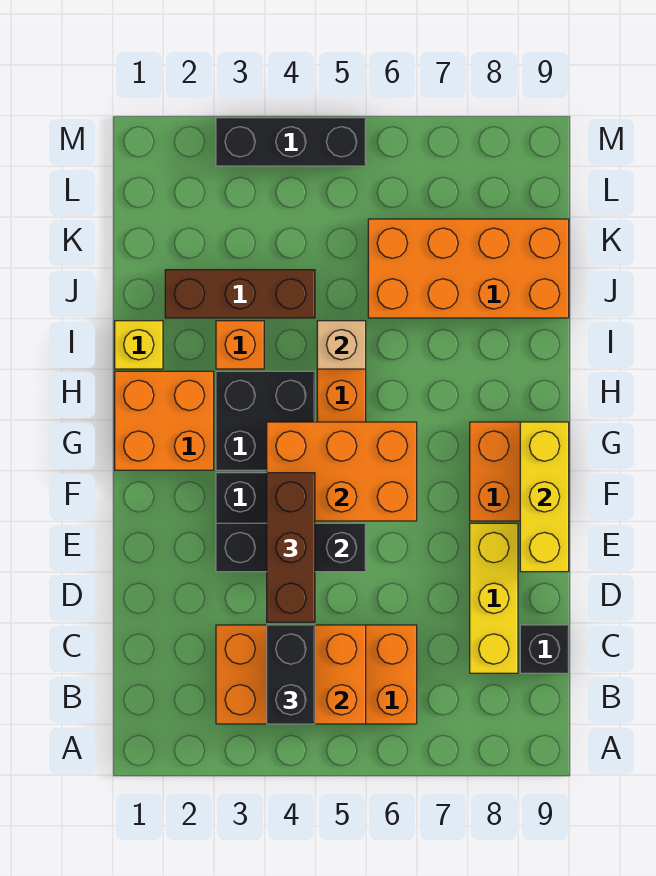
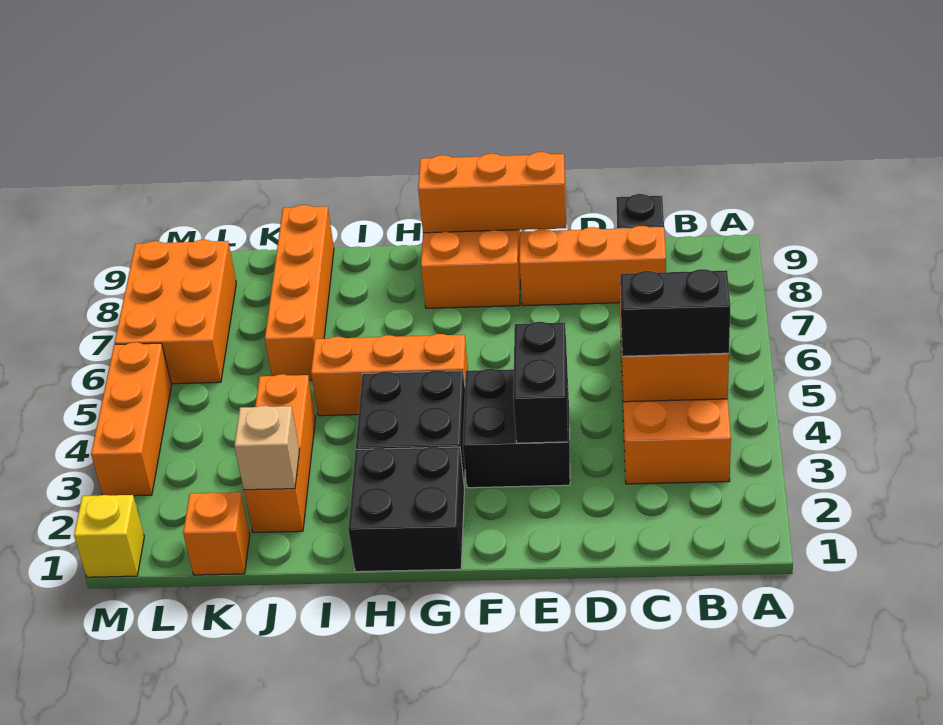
yellow brick C8:E8 level 1 -> orange brick C8:E8 level 1
brown brick D4:F4 level 3 -> none
black brick E3:E5 level 2 -> black brick E3:E4 level 2
yellow brick E9:G9 level 2 -> orange brick E9:G9 level 2
orange brick F4:G6 level 2 -> orange brick L6:M8 level 1
orange brick G1:H2 level 1 -> black brick G1:H2 level 1
yellow brick I1 level 1 -> yellow brick M1 level 1
orange brick I3 level 1 -> orange brick K1 level 1
tan brick I5 level 2 -> tan brick J2 level 2
brown brick J2:J4 level 1 -> orange brick J2:J4 level 1
orange brick J6:K9 level 1 -> orange brick J6:J9 level 1
black brick M3:M5 level 1 -> orange brick M3:M5 level 1

